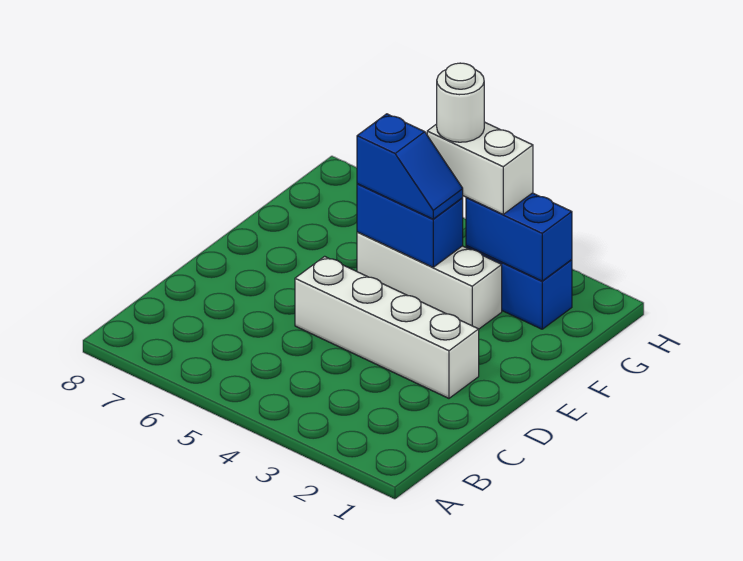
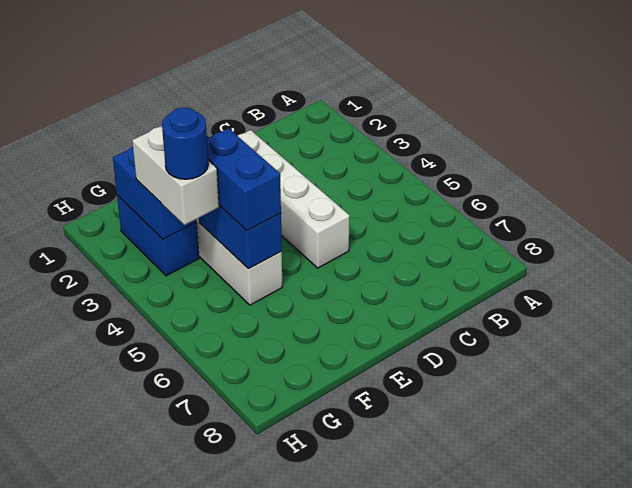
blue slope F4:F5 level 3 top 5 -> blue brick F4:F5 level 3
white round brick G4 level 4 -> blue round brick G4 level 4

